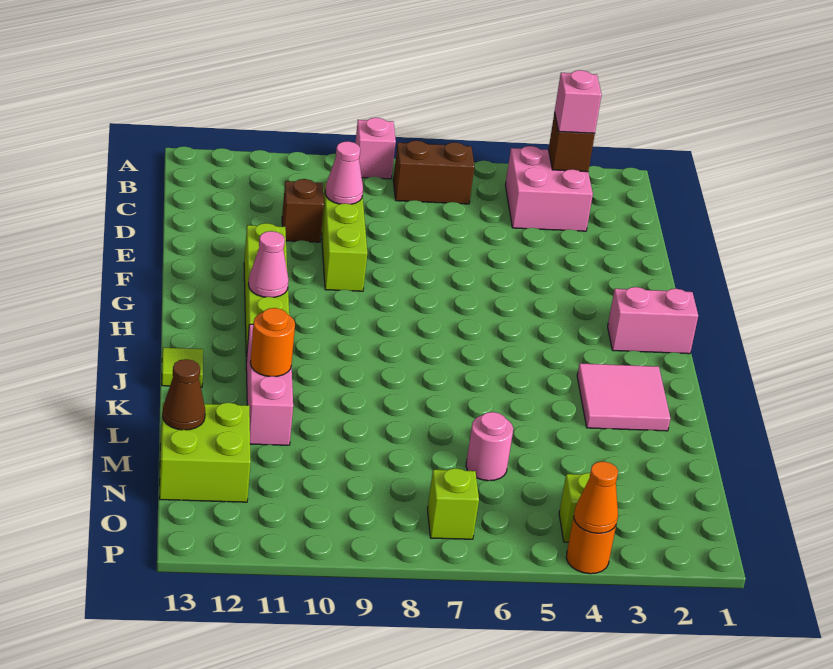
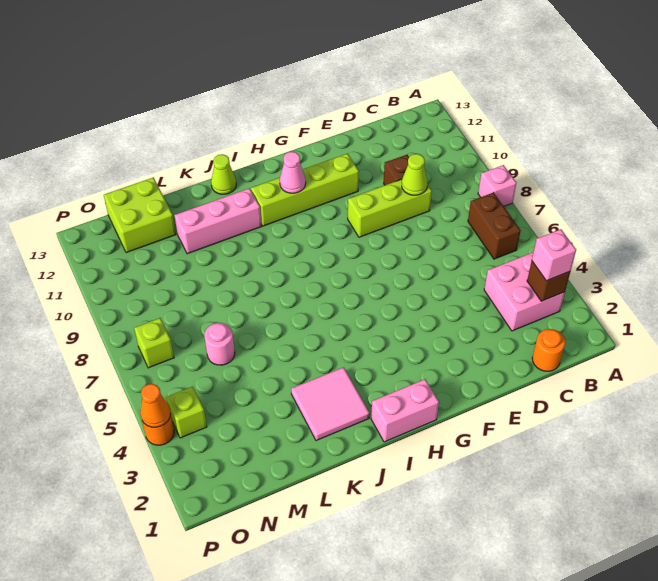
pink cone D9 level 2 -> lime cone D9 level 2
pink brick H1:H2 level 1 -> pink brick H1:I1 level 1
lime tile J13 level 1 -> lime cone J13 level 1
orange round brick K11 level 2 -> orange round brick C1 level 1
brown cone M13 level 2 -> none

